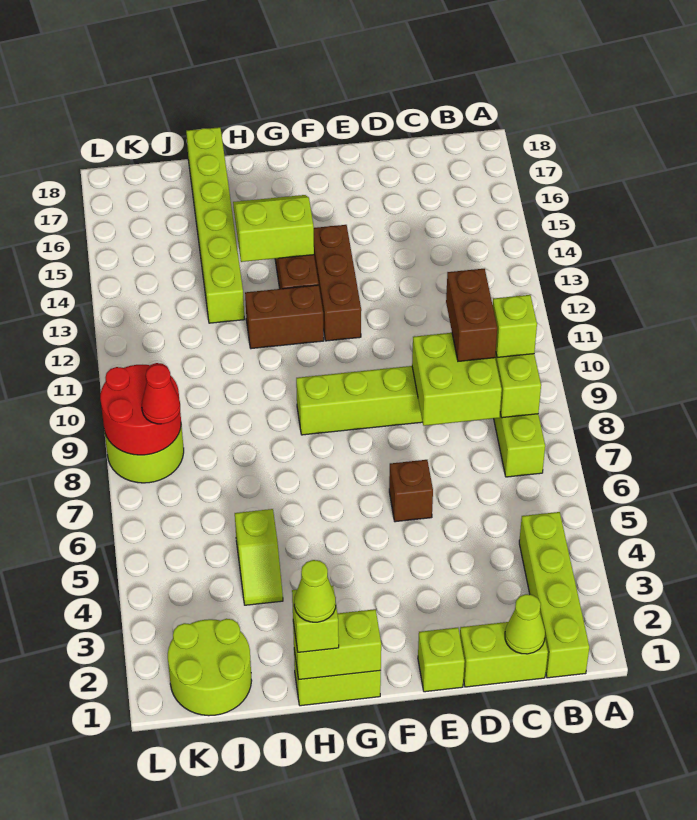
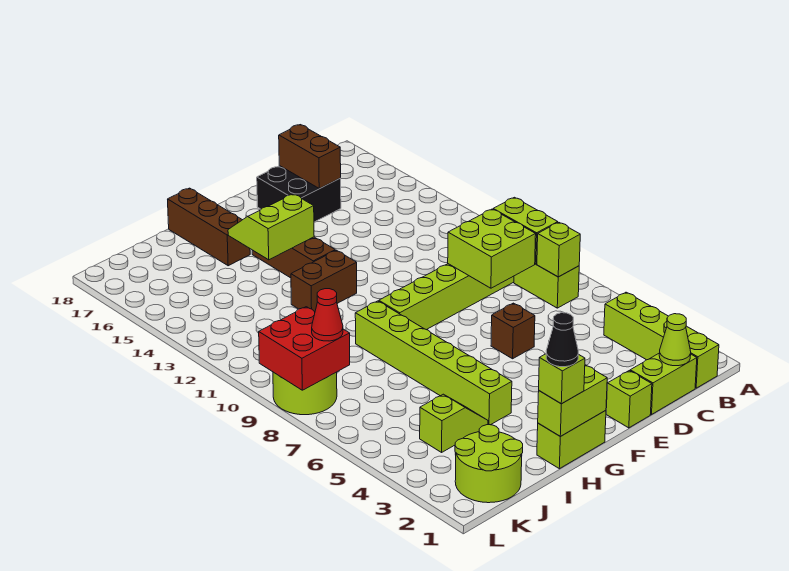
lime brick B9 level 3 -> lime brick B7 level 2
brown brick C9:C10 level 3 -> brown brick D16:D17 level 2
none -> black brick D16:E17 level 1
brown brick F12:F14 level 1 -> brown brick H16:H18 level 1
lime cone H1 level 4 -> black cone H1 level 4
lime slope I4:I5 level 1 top 5 -> lime slope I4:J4 level 1 top J
lime brick I13:I18 level 1 -> lime brick H4:H9 level 1
red round brick K8:L9 level 2 -> red brick K8:L9 level 2

